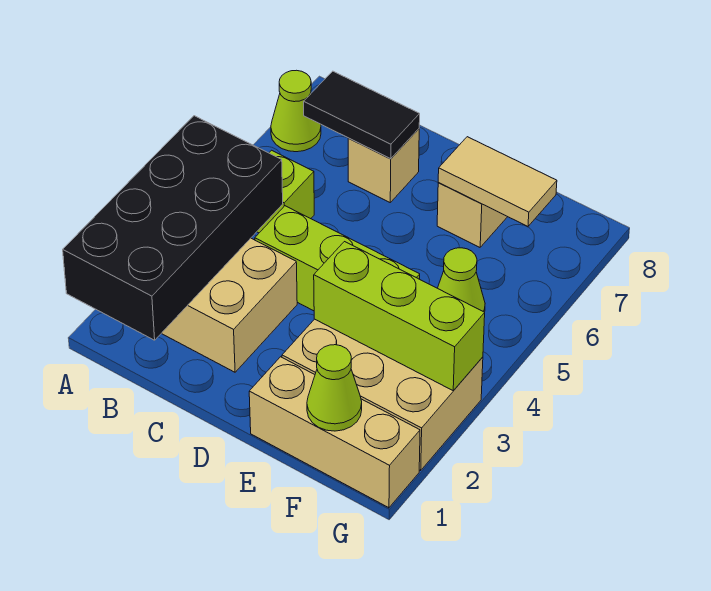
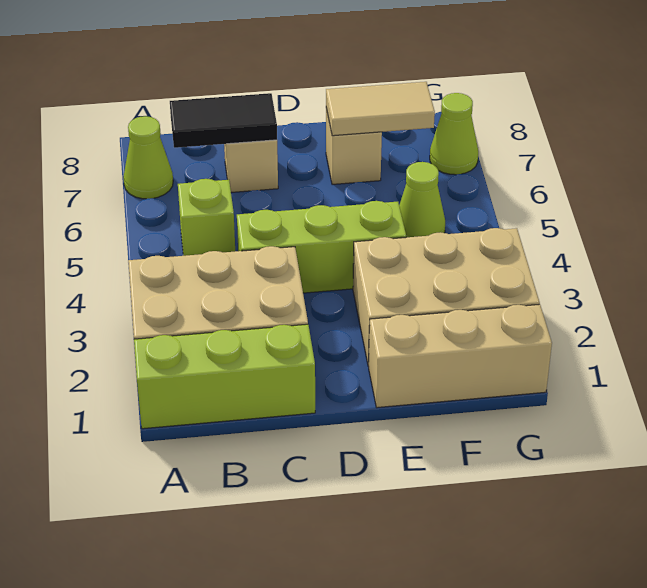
black brick A1:B4 level 2 -> none
lime brick E3:G3 level 2 -> lime brick A1:C1 level 1
lime cone F1 level 2 -> lime cone G7 level 1

